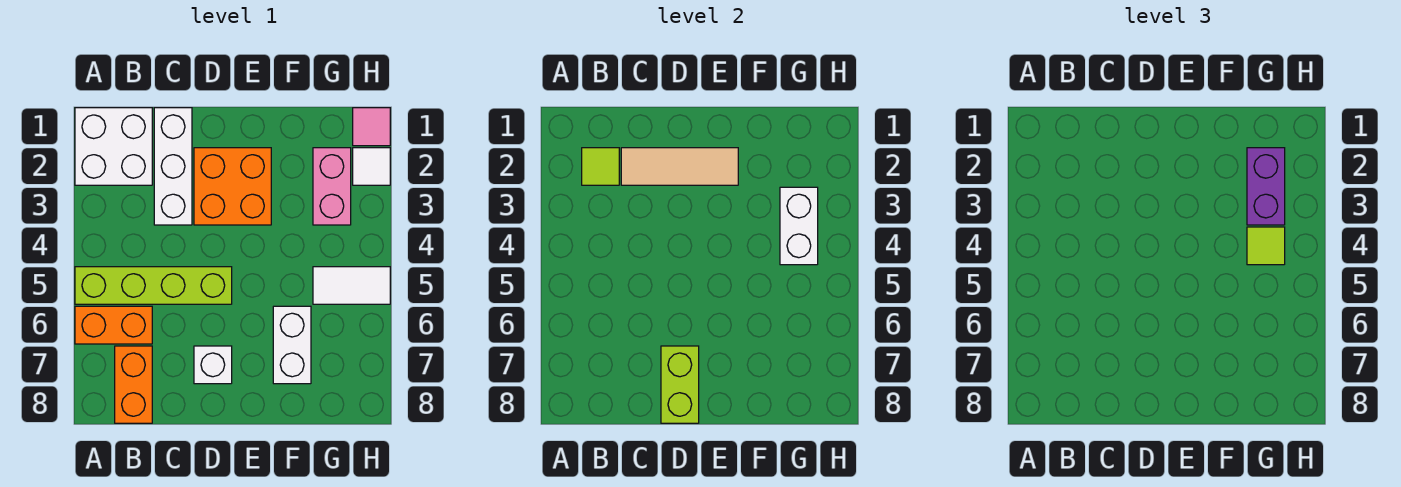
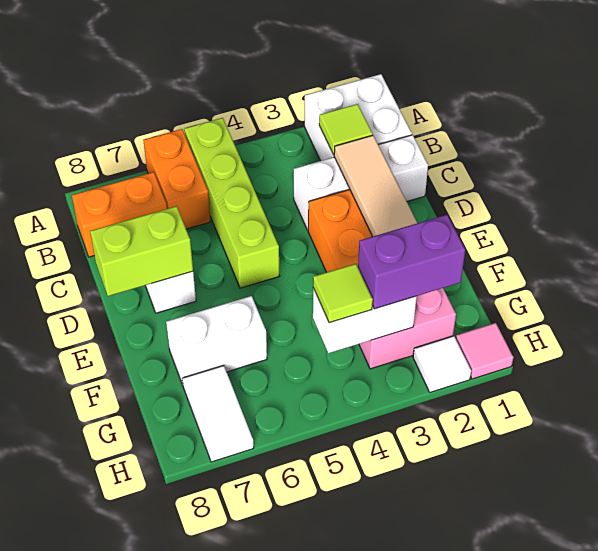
white tile G5:H5 level 1 -> white tile G7:H7 level 1

